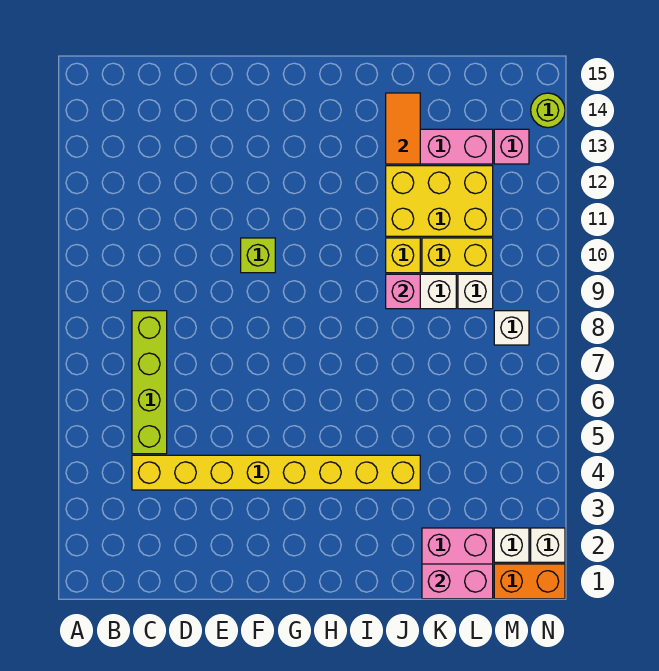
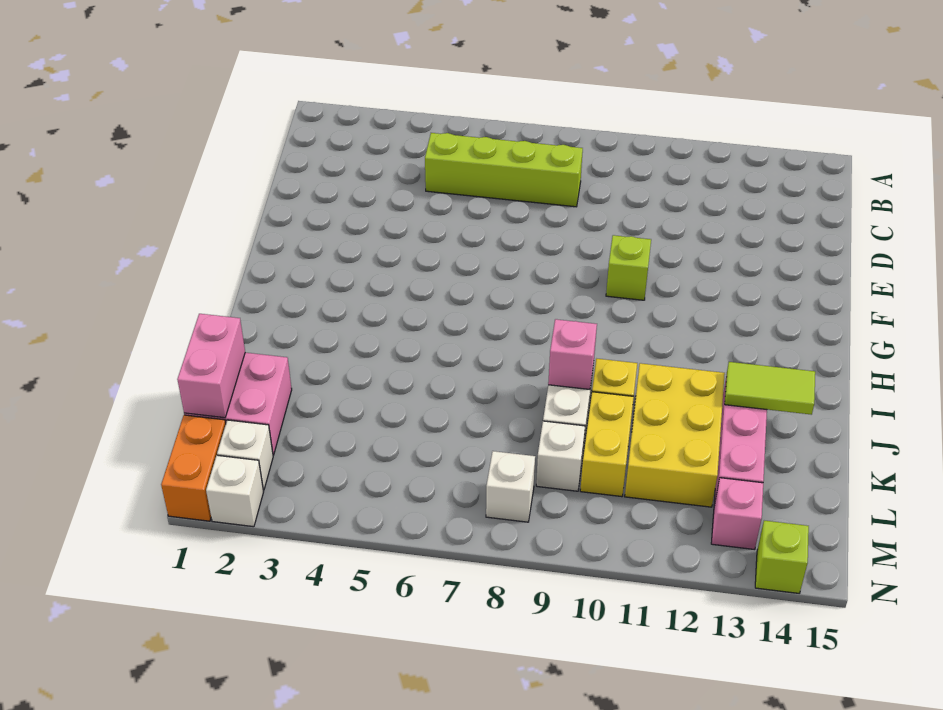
yellow brick C4:J4 level 1 -> none
orange tile J13:J14 level 2 -> lime tile J13:J14 level 2
lime round brick N14 level 1 -> lime brick N14 level 1

